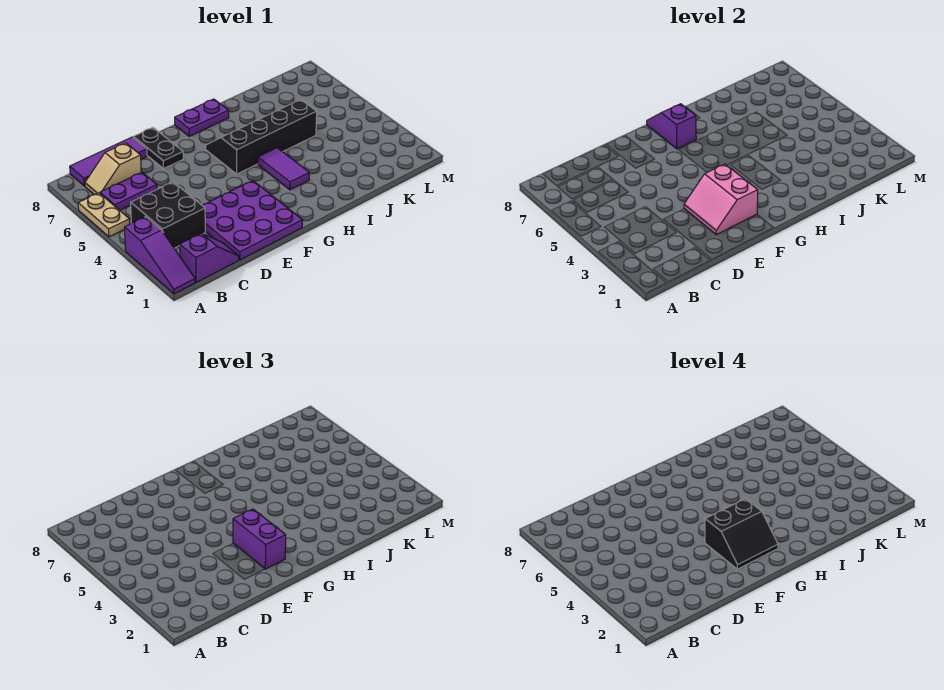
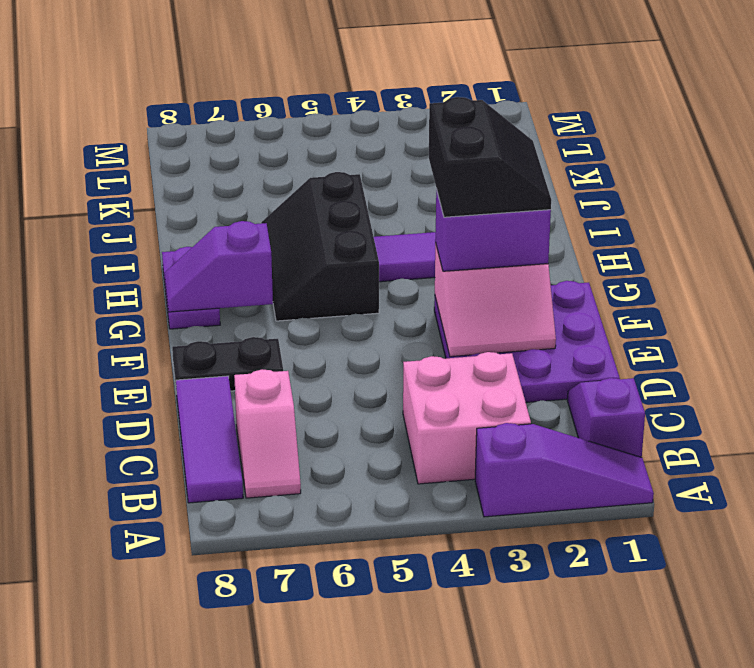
tan plate A5:A6 level 1 -> none
black brick B3:C4 level 1 -> pink brick B3:C4 level 1
purple plate B6:C6 level 1 -> none
tan slope B7:C7 level 1 top C -> pink slope B7:C7 level 1 top C
black slope G5:J6 level 1 top 5 -> black slope G5:I6 level 1 top 5

